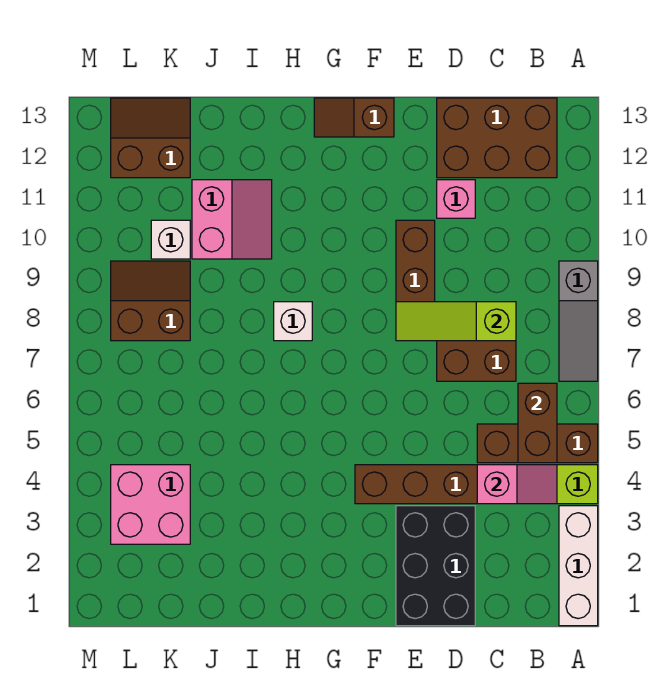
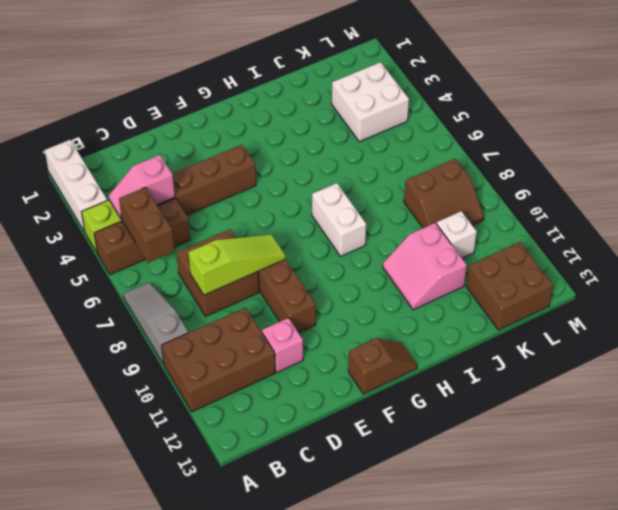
brown brick B12:D13 level 1 -> brown brick A10:C11 level 1
black brick D1:E3 level 1 -> none
white brick H8 level 1 -> white brick H7:H8 level 1
pink brick K3:L4 level 1 -> white brick K3:L4 level 1
brown slope K12:L13 level 1 top 12 -> brown brick K12:L13 level 1

